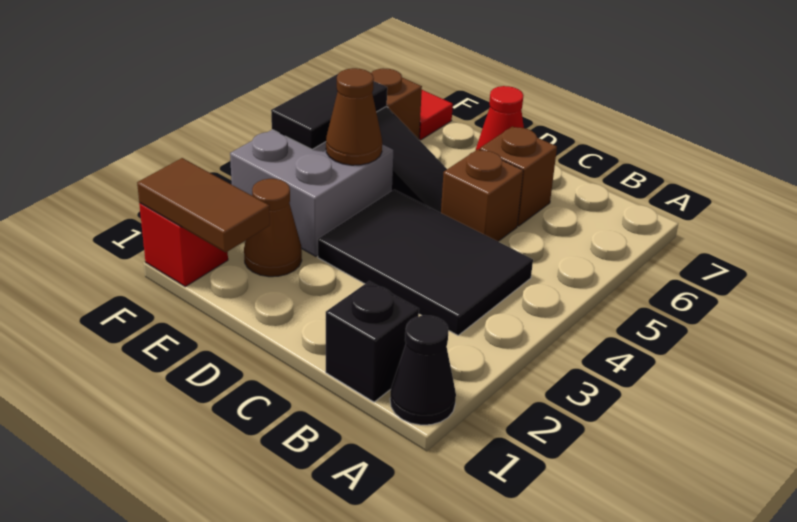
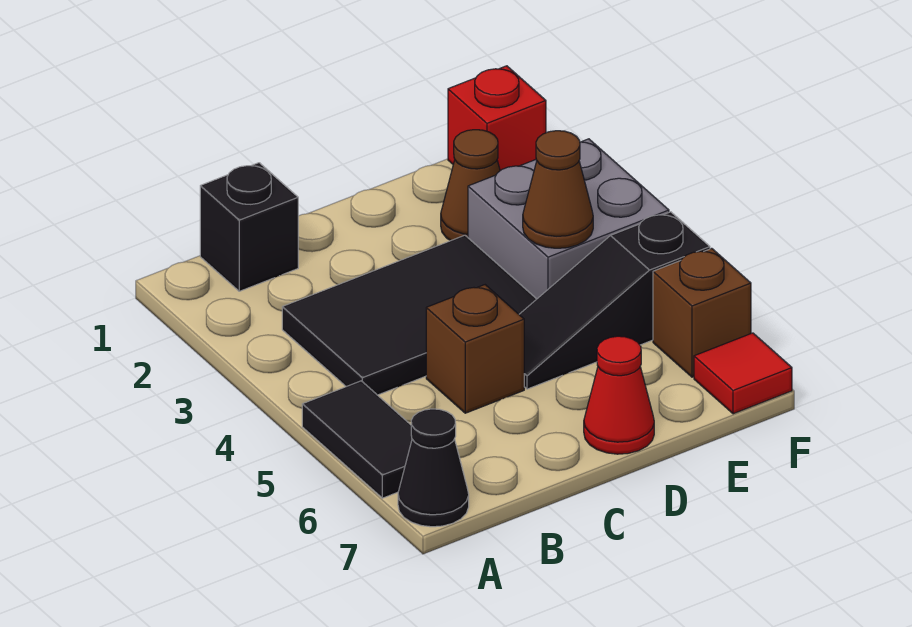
black cone A1 level 1 -> black cone A7 level 1
brown brick C6 level 1 -> none
brown tile E1:F1 level 2 -> none
black tile F4:F5 level 2 -> black tile A5:A6 level 1

